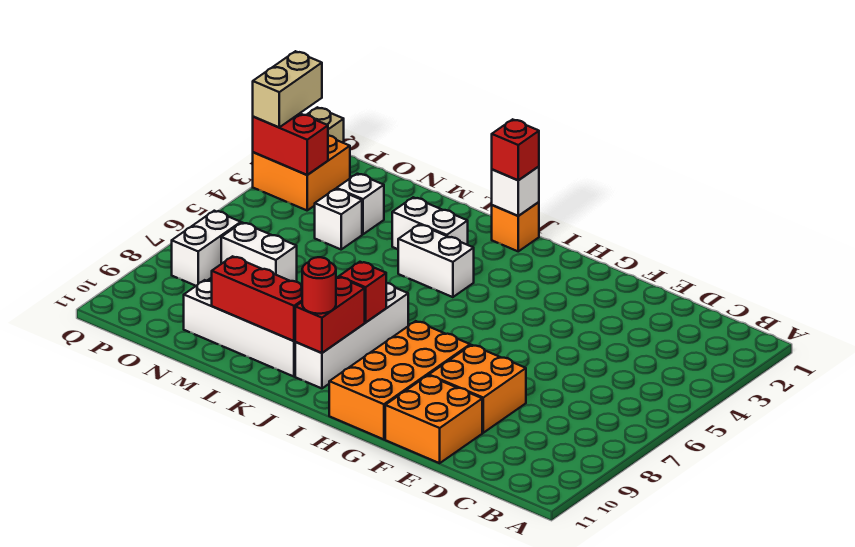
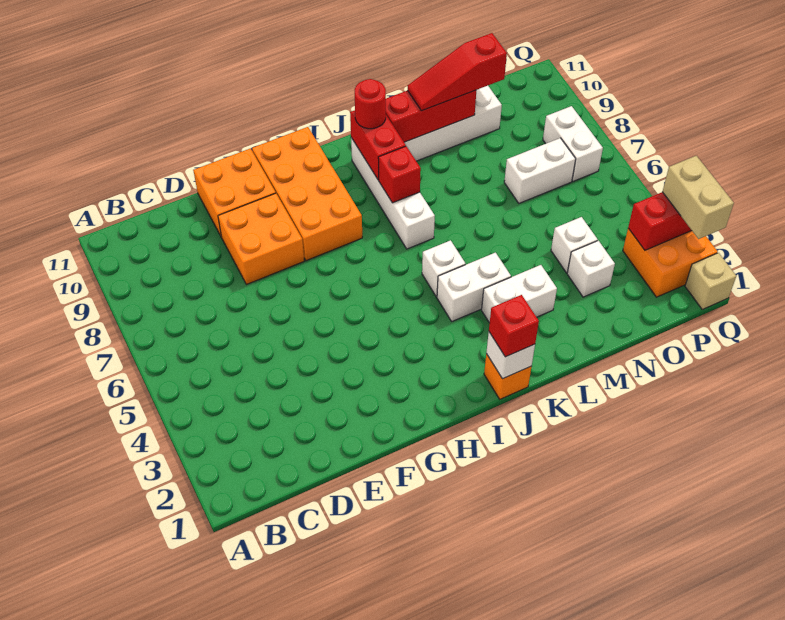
none -> white brick J5 level 1
none -> red slope L10:N10 level 3 top N

